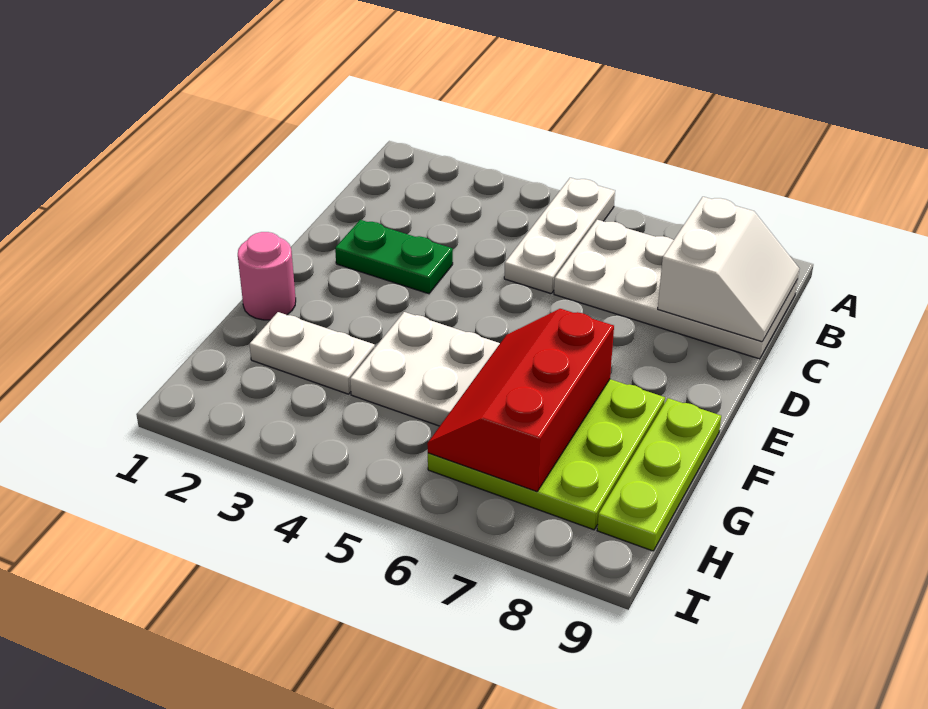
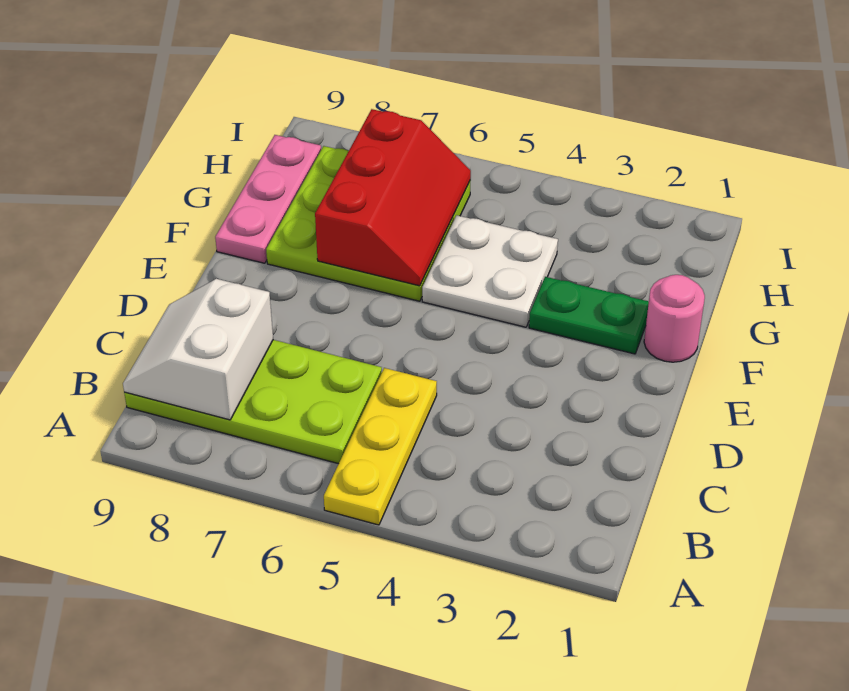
white plate A5:C5 level 1 -> yellow plate A5:C5 level 1
white plate B6:C9 level 1 -> lime plate B6:C9 level 1
green plate D2:D3 level 1 -> green plate F2:F3 level 1
lime plate F9:H9 level 1 -> pink plate F9:H9 level 1
white plate G2:G3 level 1 -> none

